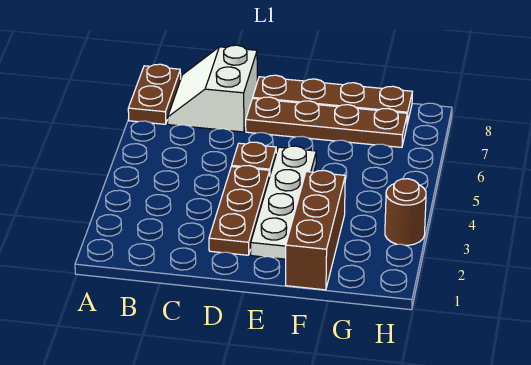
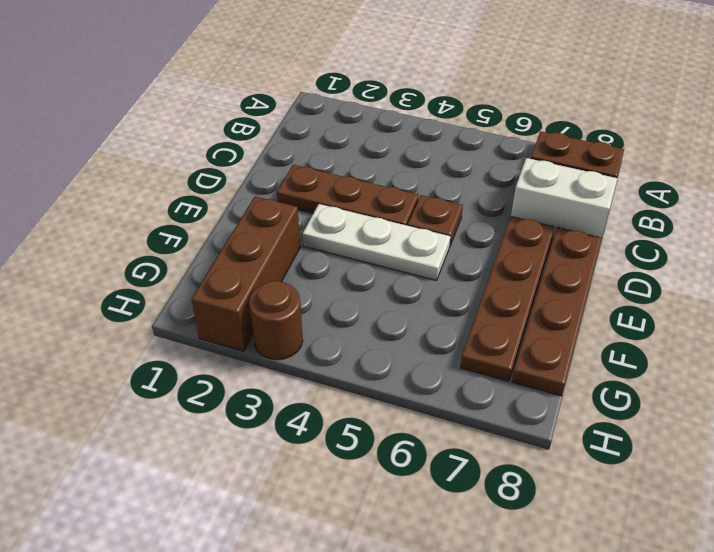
white plate E2:E5 level 1 -> white plate E3:E5 level 1
brown brick F1:F3 level 1 -> brown brick F2:H2 level 1

